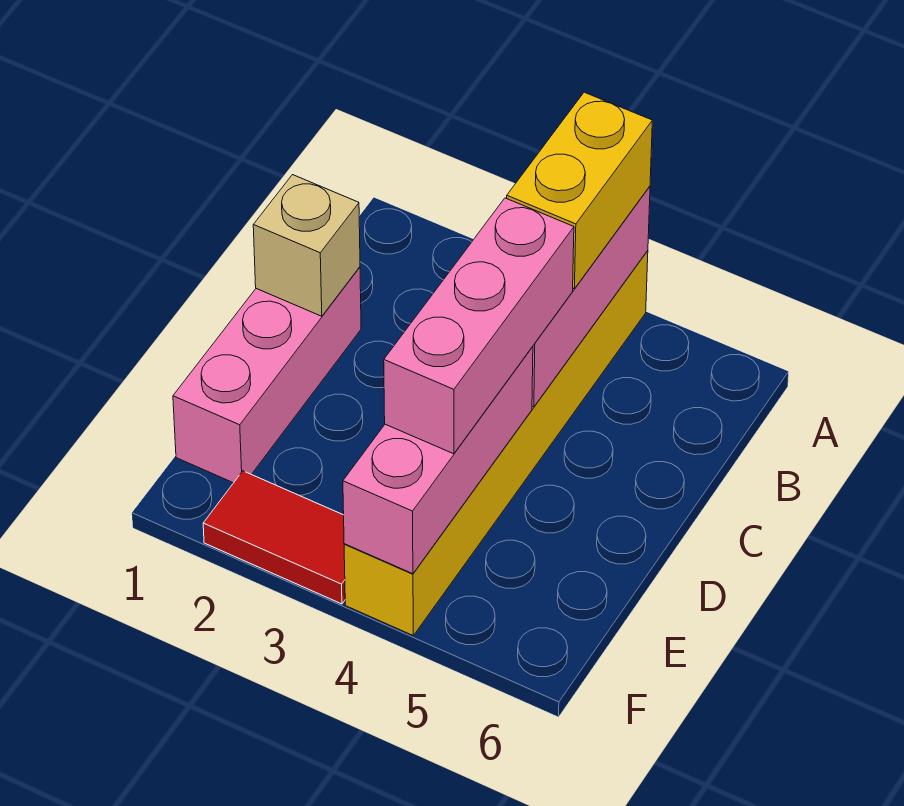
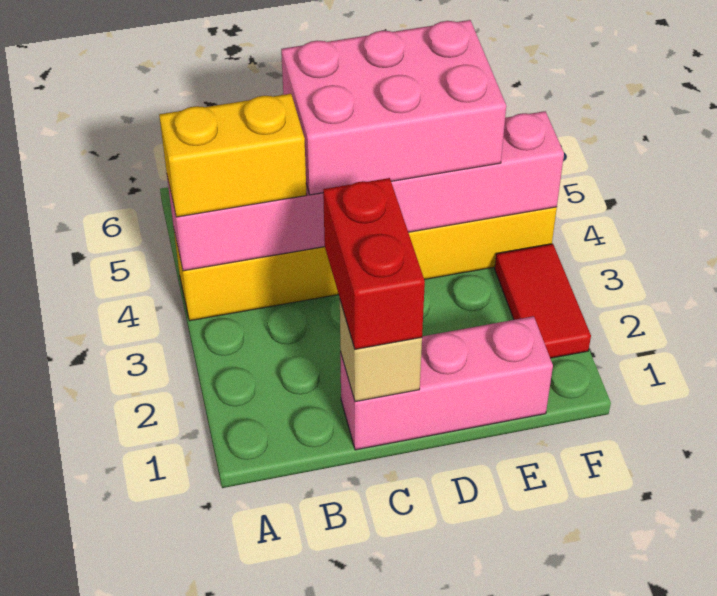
none -> red brick C1:C2 level 3
pink brick C4:E4 level 3 -> pink brick C4:E5 level 3

